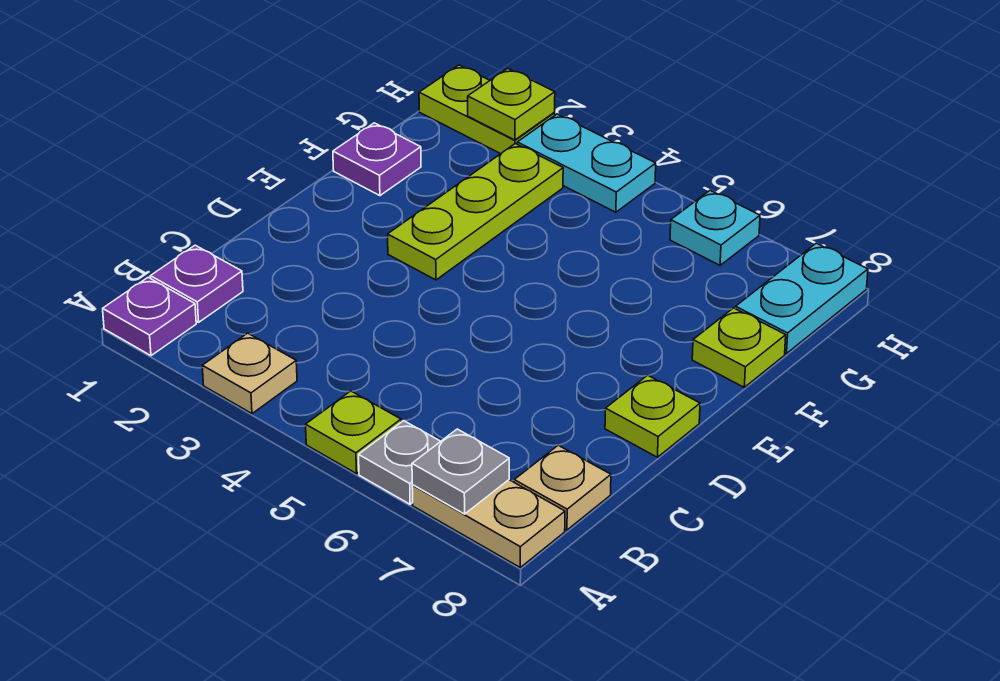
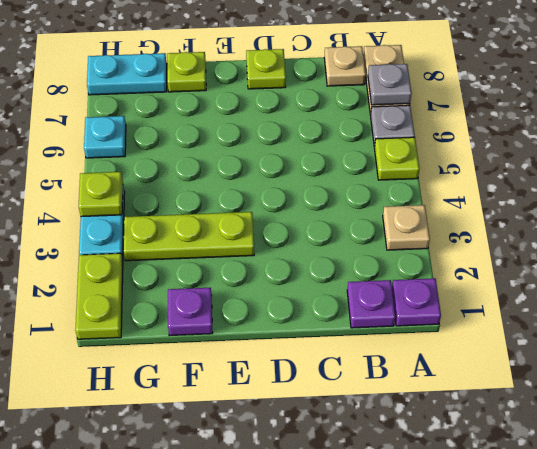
lime plate H2 level 2 -> lime plate H4 level 2

